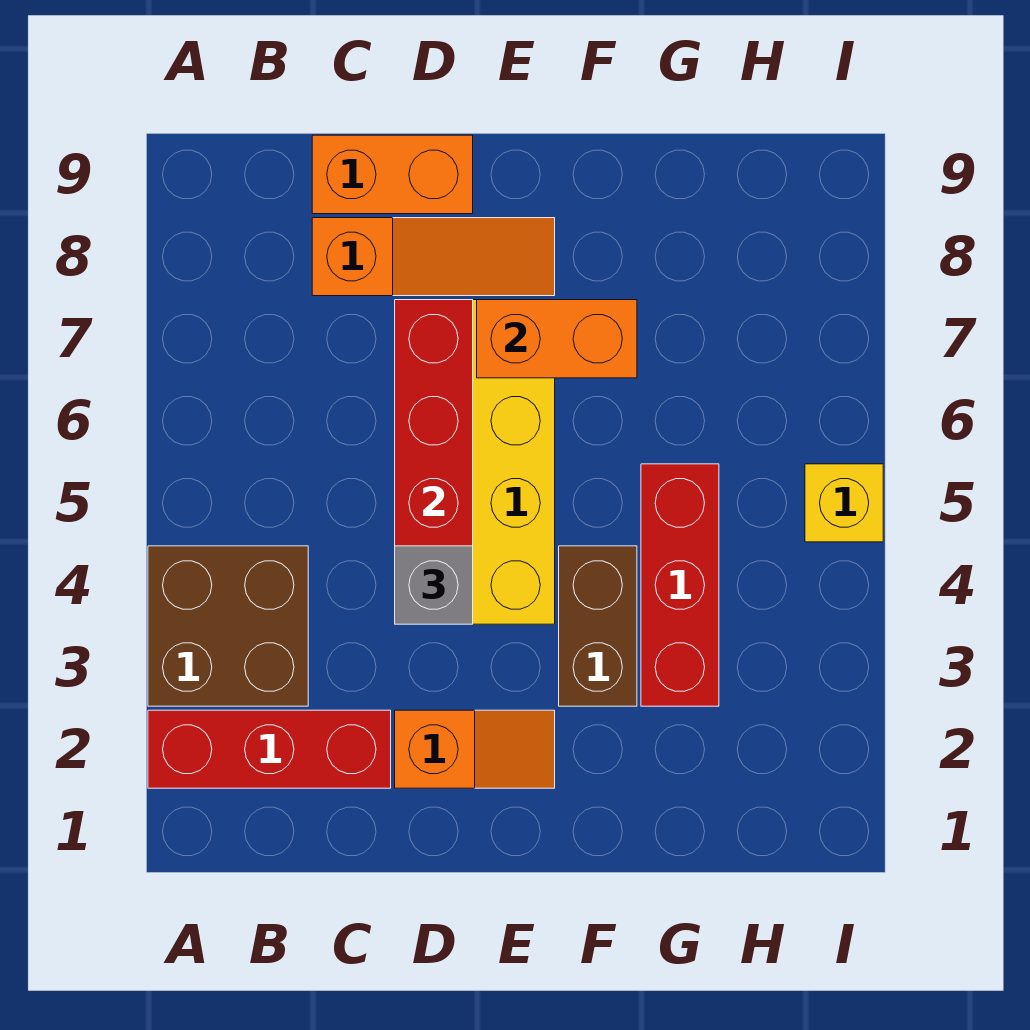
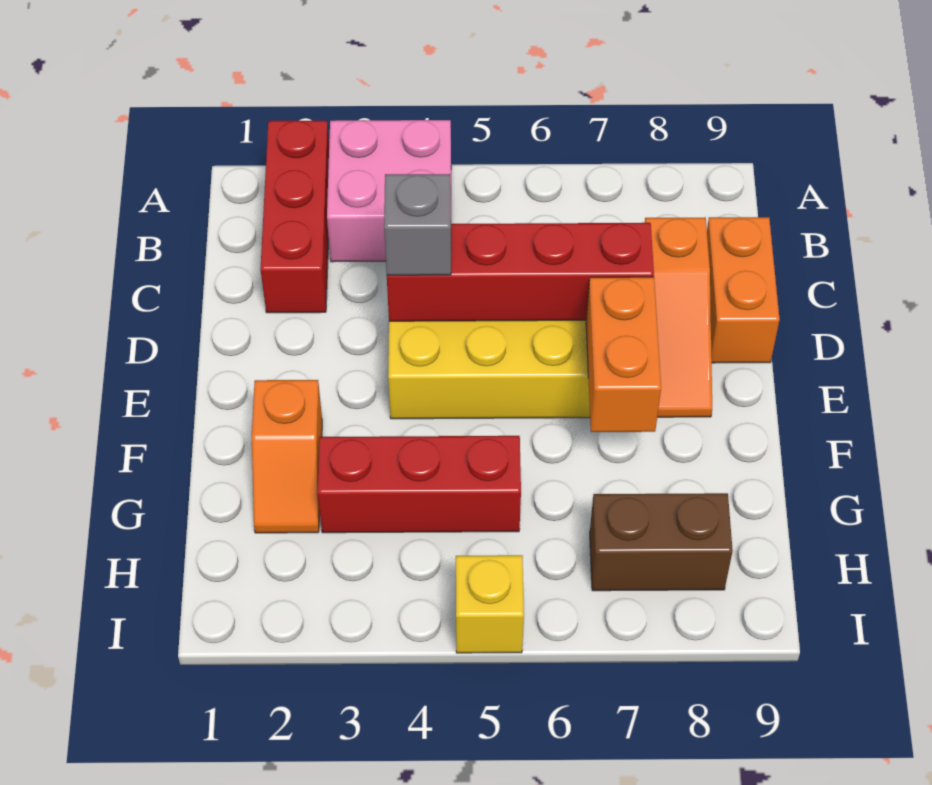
brown brick A3:B4 level 1 -> pink brick A3:B4 level 1
orange slope D2:E2 level 1 top D -> orange slope F2:G2 level 1 top F
brown brick F3:F4 level 1 -> brown brick H7:H8 level 1

